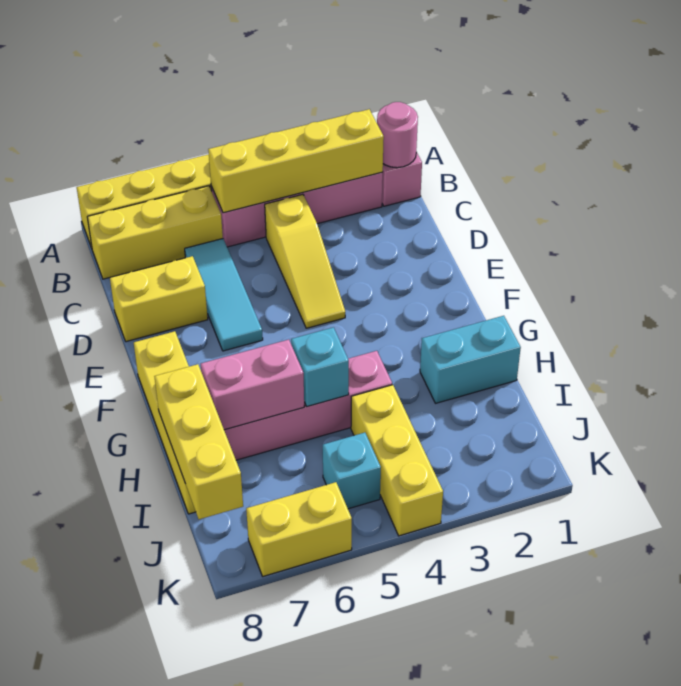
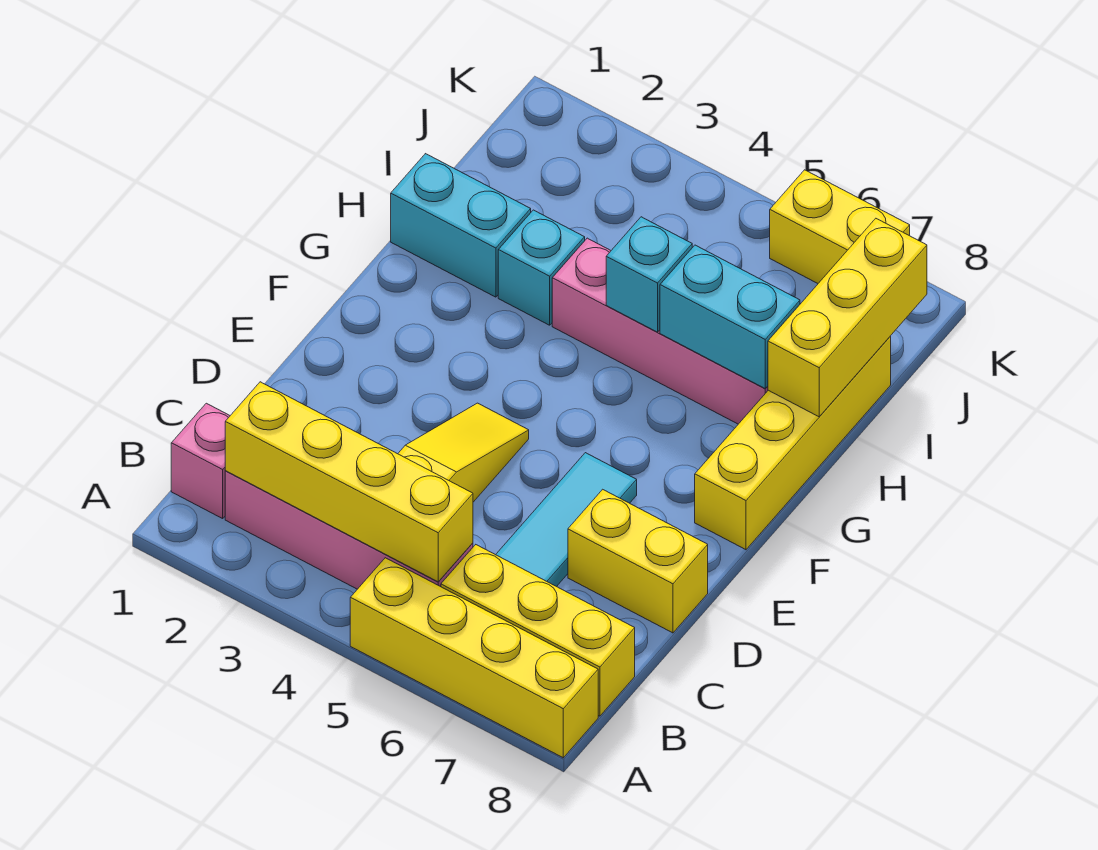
pink round brick B1 level 2 -> none
pink brick H6:H7 level 2 -> cyan brick H6:H7 level 2
yellow brick I4:K4 level 1 -> none
cyan brick J5 level 1 -> cyan brick H3 level 1

